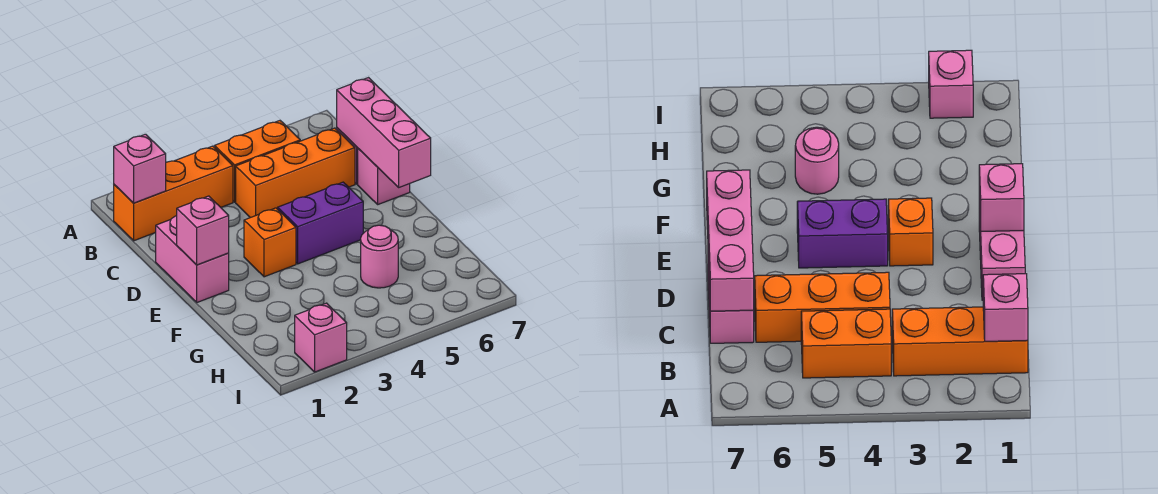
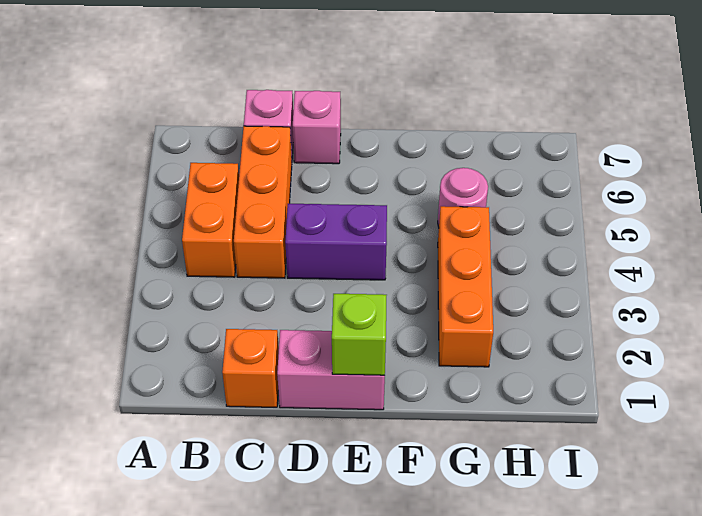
orange brick B1:B3 level 1 -> orange brick G2:G4 level 1
pink brick B1 level 2 -> none
pink brick C7:E7 level 2 -> none
pink brick E1 level 2 -> lime brick E1 level 2
orange brick E3 level 1 -> orange brick C1 level 1
purple brick E4:E5 level 1 -> purple brick D4:E4 level 1
pink brick I2 level 1 -> none

